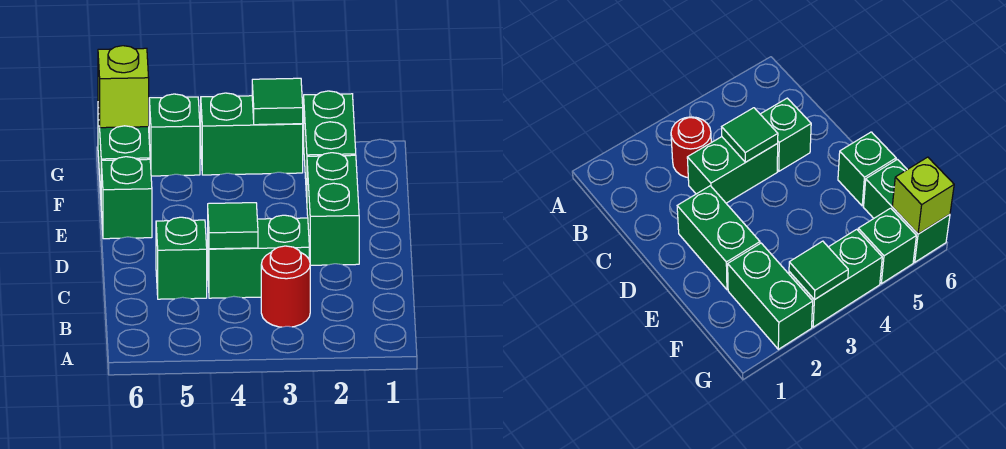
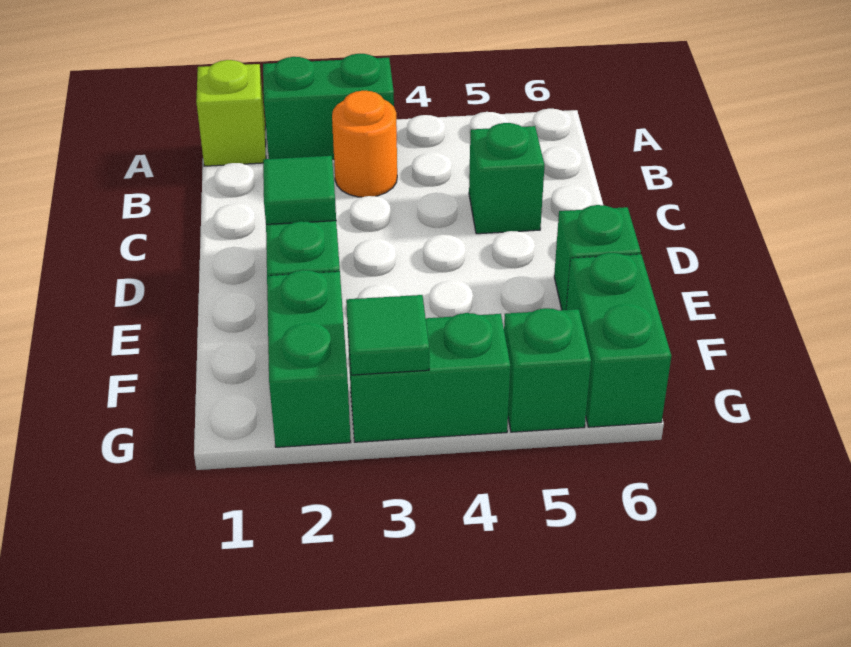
red round brick B3 level 1 -> orange round brick B3 level 1
green brick C3:C4 level 1 -> green brick A2:A3 level 1
green tile C4 level 2 -> green tile D2 level 2
lime brick G6 level 2 -> lime brick A1 level 1

